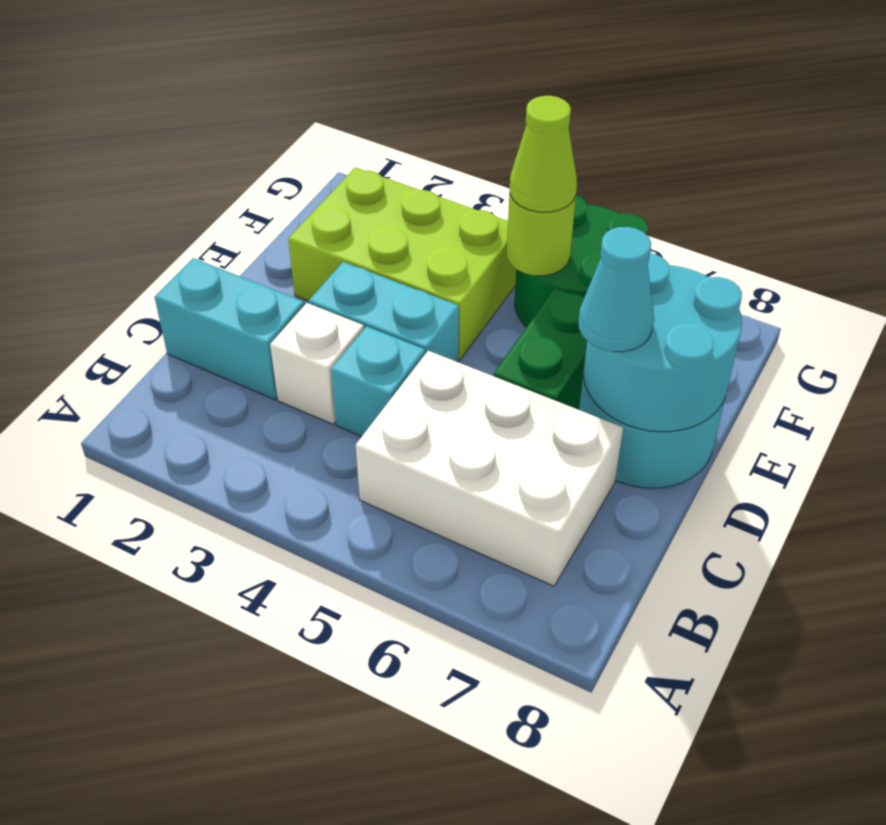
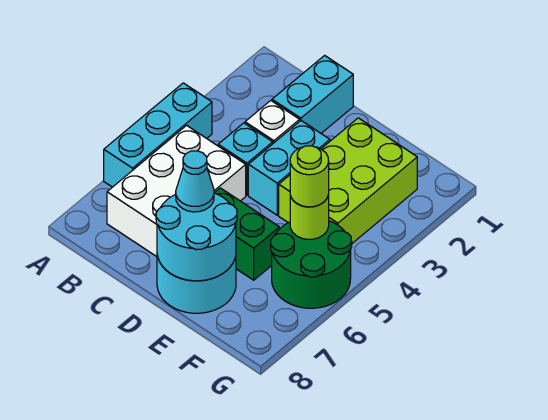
none -> cyan brick A4:A6 level 1
lime cone F5 level 3 -> lime round brick F5 level 3

